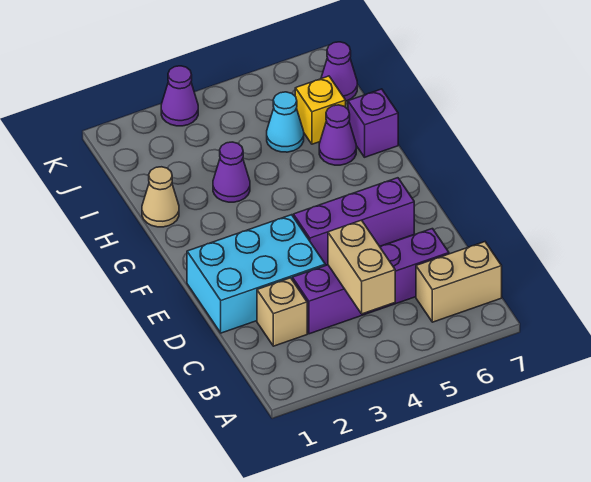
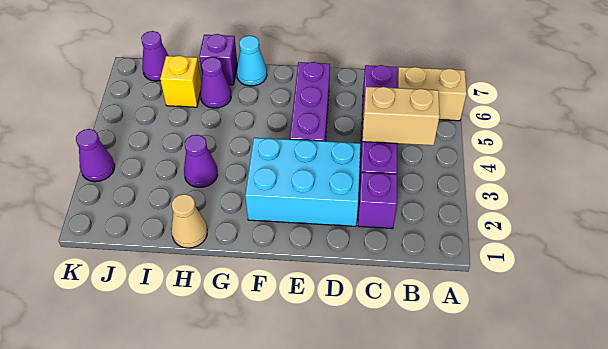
tan brick B6:B7 level 1 -> tan brick A6:B6 level 1
tan brick C2 level 1 -> purple brick C2 level 1
cyan brick D1:E3 level 1 -> cyan brick D2:F3 level 1
cyan cone I5 level 1 -> cyan cone G7 level 1

